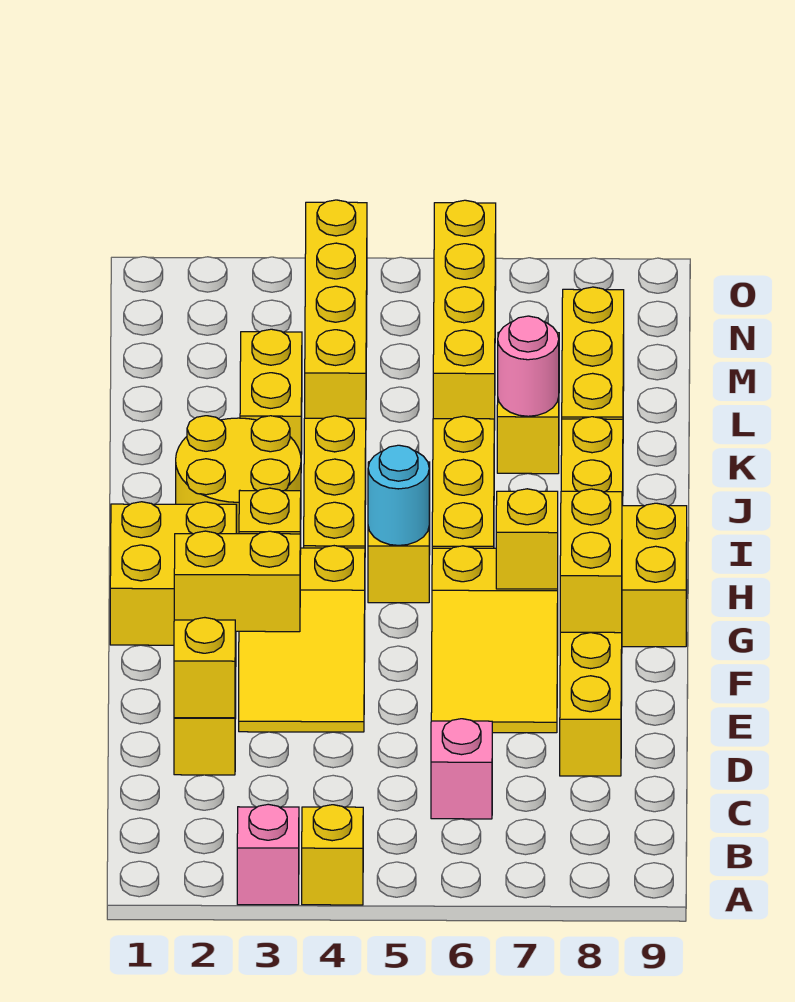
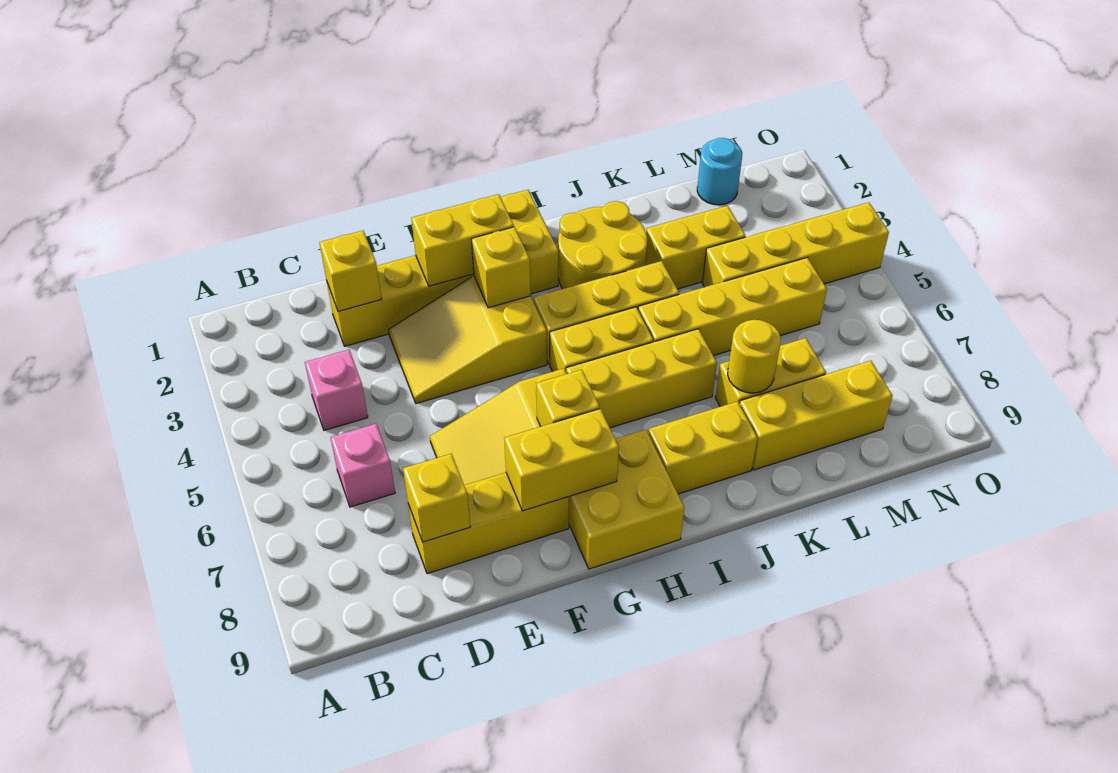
pink brick A3 level 1 -> pink brick C4 level 1
yellow brick A4 level 1 -> yellow brick D8 level 2
yellow brick F2:F3 level 2 -> yellow brick F2:G2 level 2
cyan round brick H5 level 2 -> cyan round brick M1 level 1
pink round brick K7 level 2 -> yellow round brick K7 level 2
yellow brick L6:O6 level 1 -> yellow brick J5:M5 level 1

